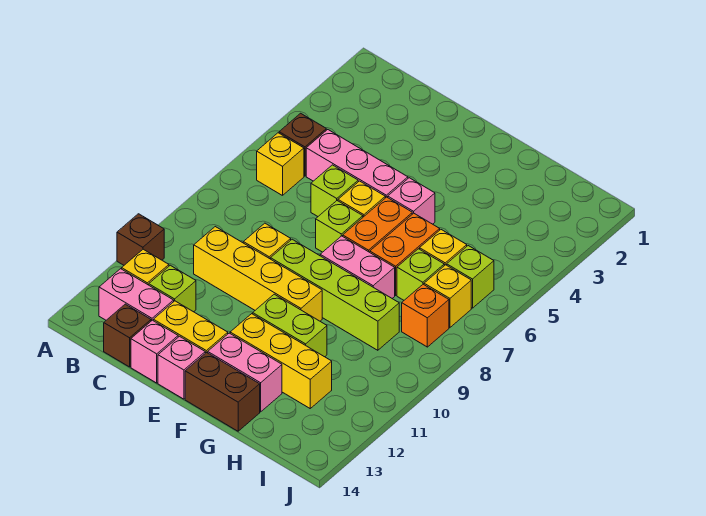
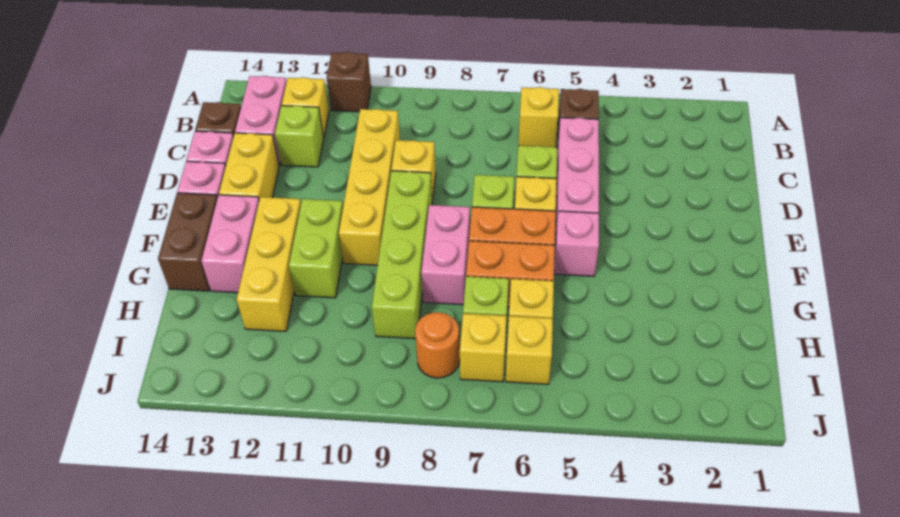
lime brick I6 level 1 -> yellow brick I6 level 1
orange brick I8 level 1 -> orange round brick I8 level 1

